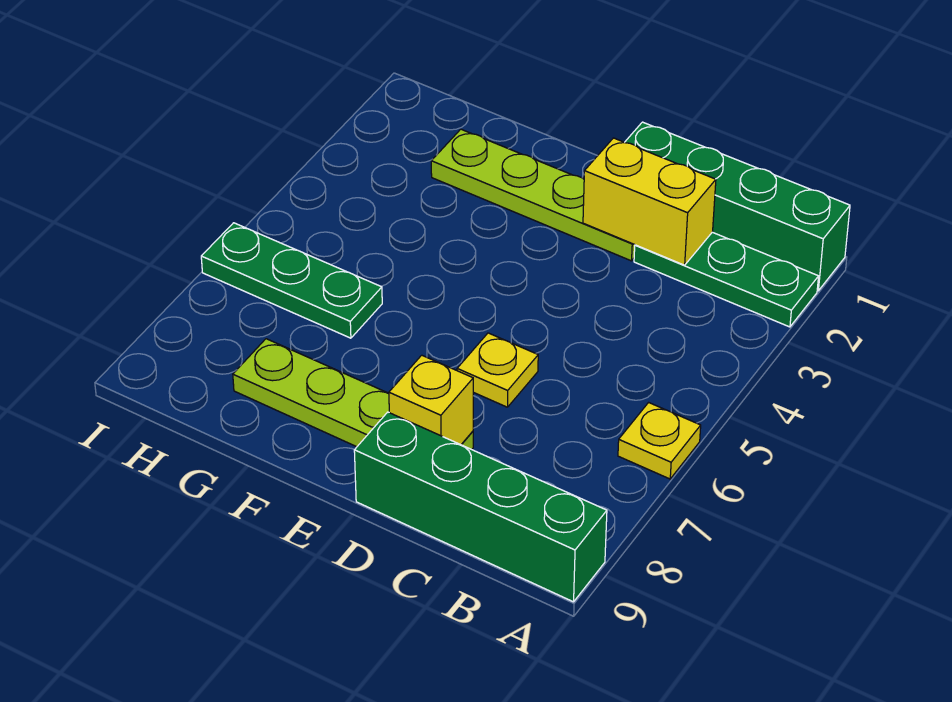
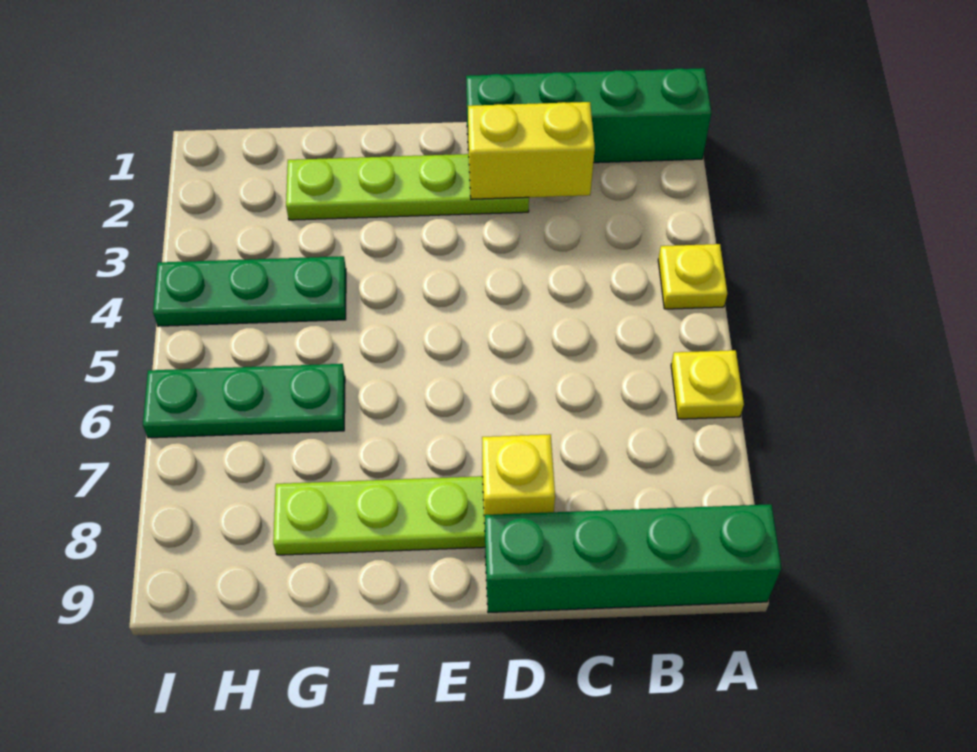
green plate A2:C2 level 1 -> green plate G4:I4 level 1
yellow plate D6 level 1 -> yellow plate A4 level 1

